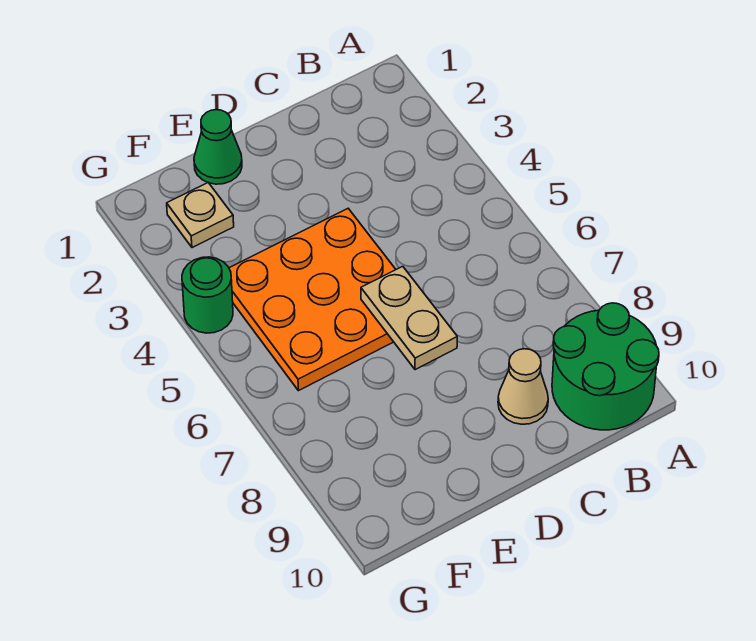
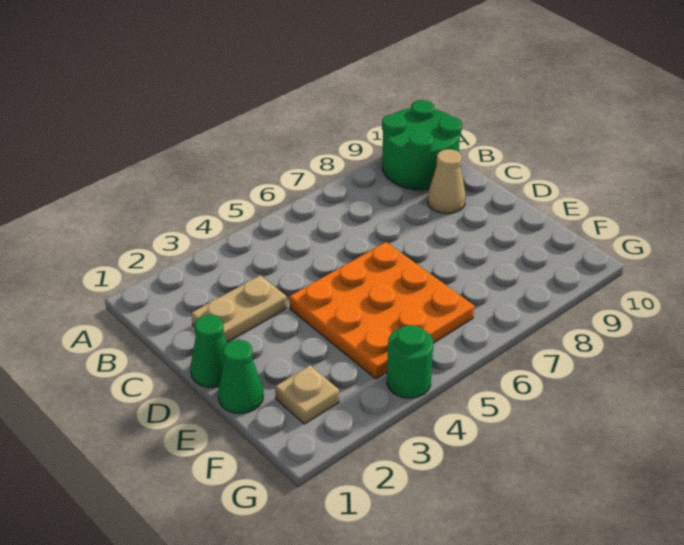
none -> green cone D1 level 1
tan plate D6:D7 level 2 -> tan plate C2:C3 level 1

